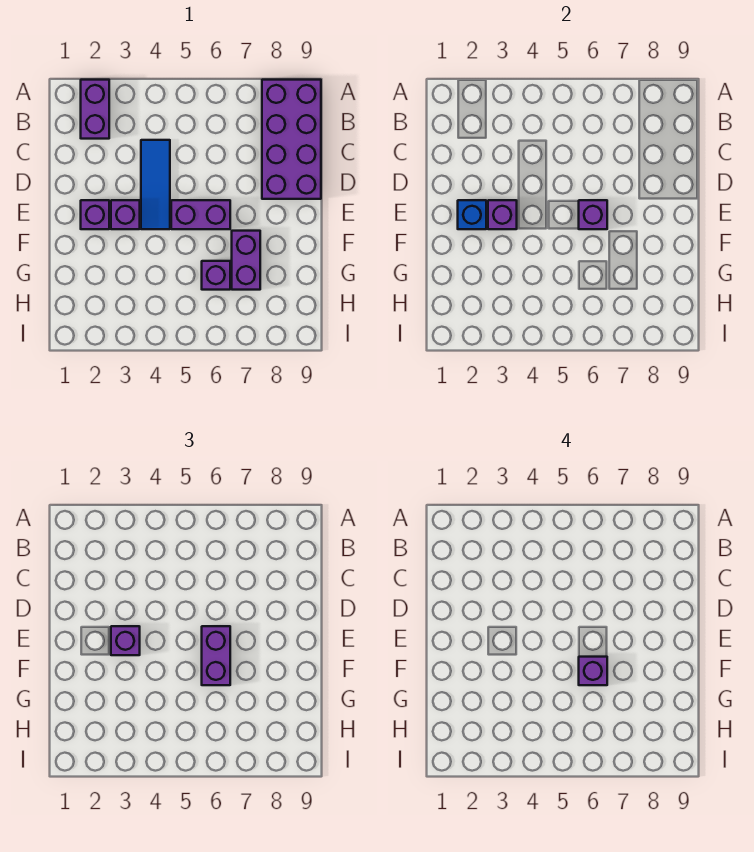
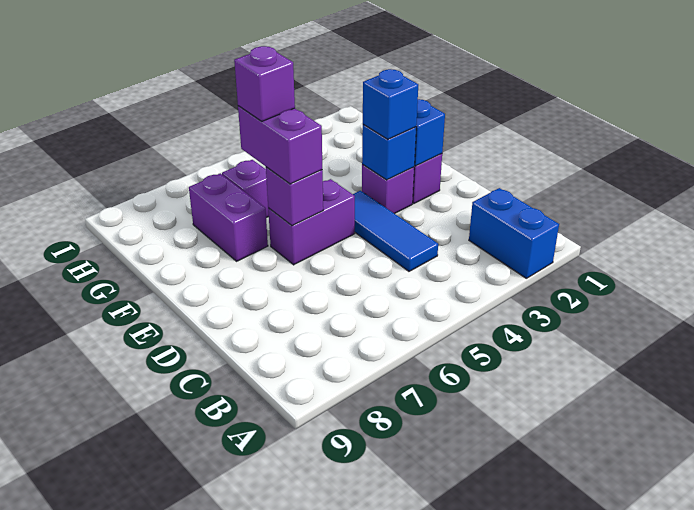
purple brick A2:B2 level 1 -> blue brick A2:B2 level 1
purple brick A8:D9 level 1 -> none
purple brick E3 level 2 -> blue brick E3 level 2
purple brick E3 level 3 -> blue brick E3 level 3

